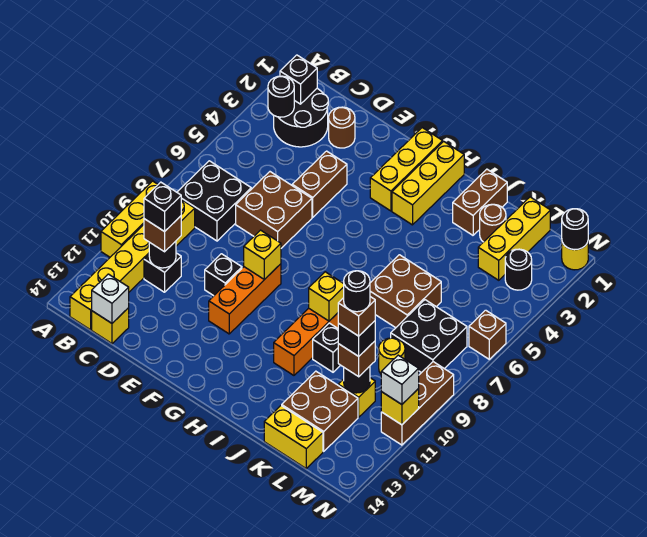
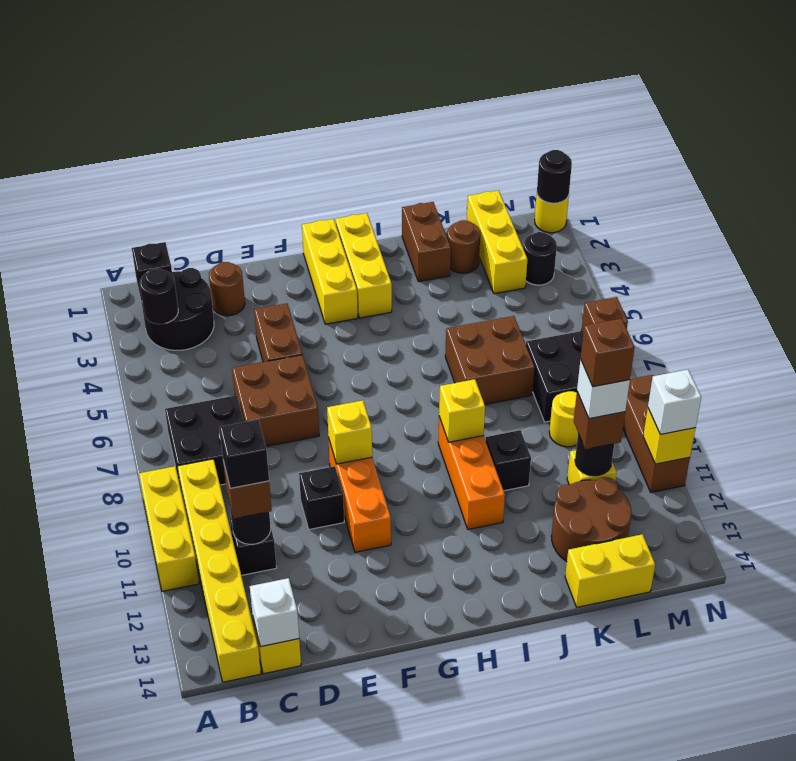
brown brick K12:L13 level 1 -> brown round brick K12:L13 level 1
black brick L11 level 4 -> white brick L11 level 4
black round brick L11 level 6 -> none

